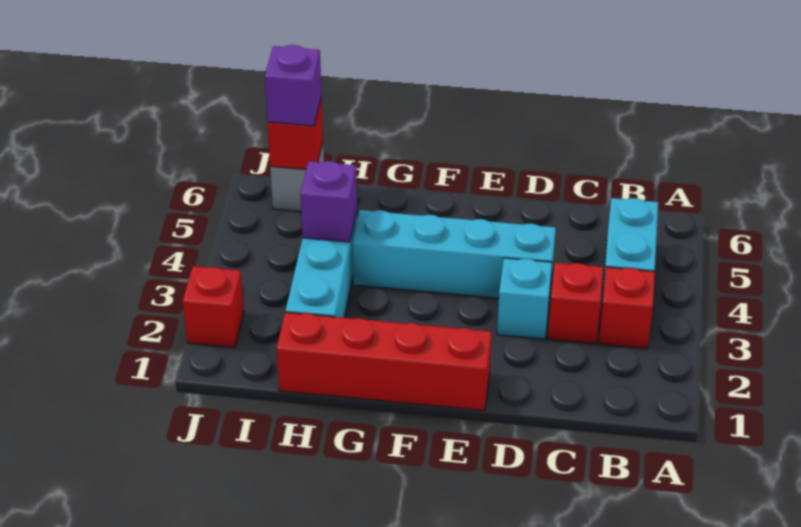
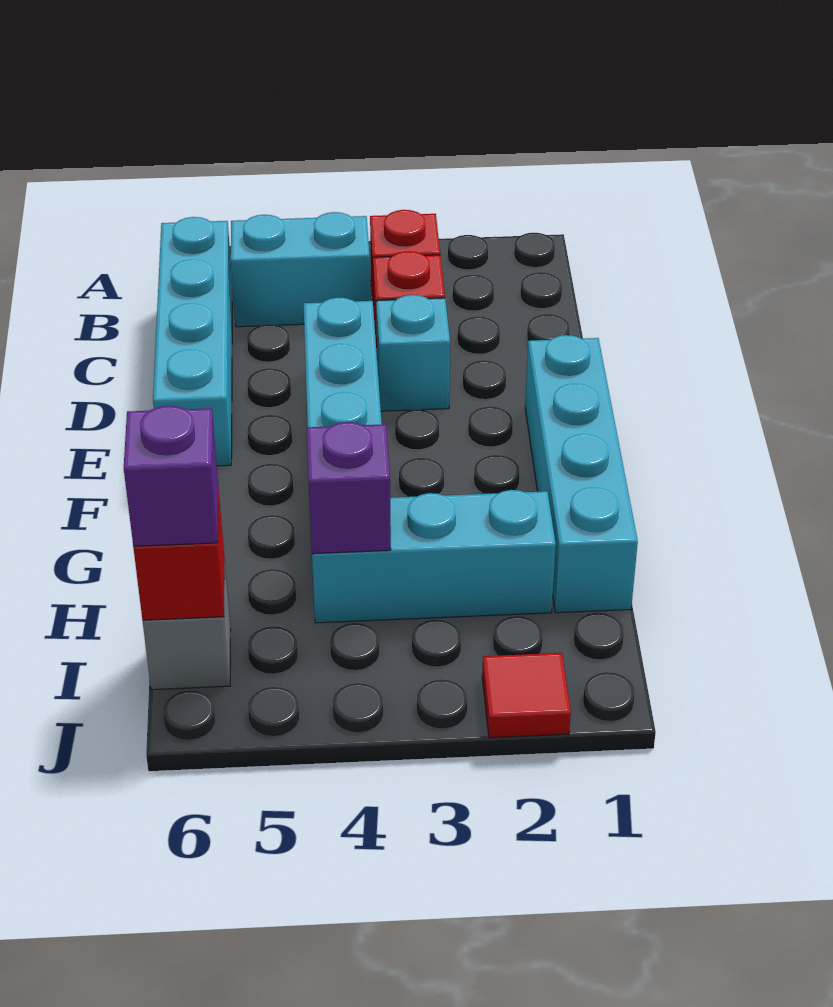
none -> cyan brick B6:E6 level 1
red brick E1:H1 level 1 -> cyan brick E1:H1 level 1
red brick J2 level 1 -> red tile J2 level 1

